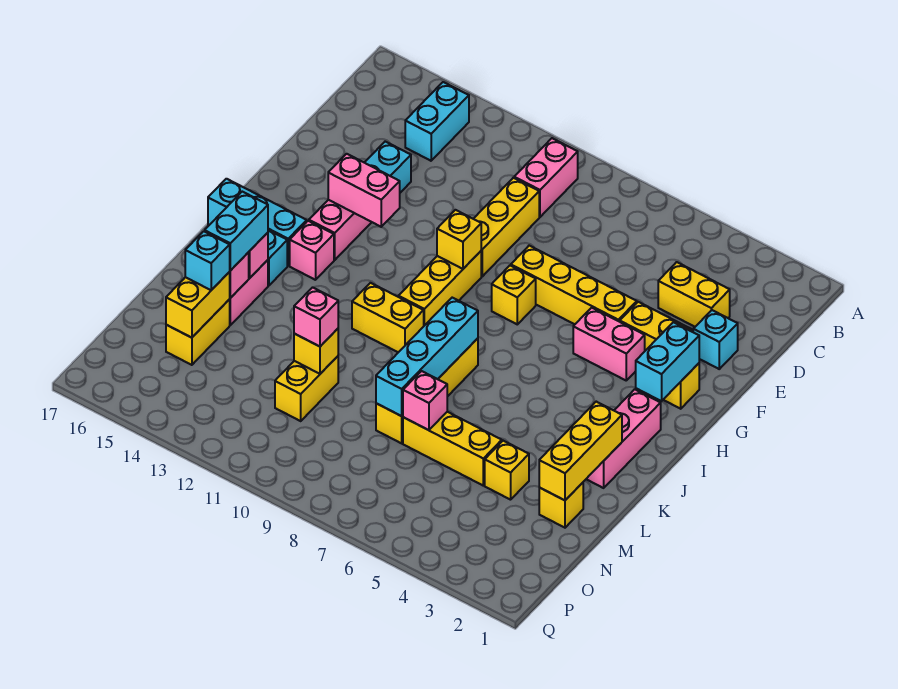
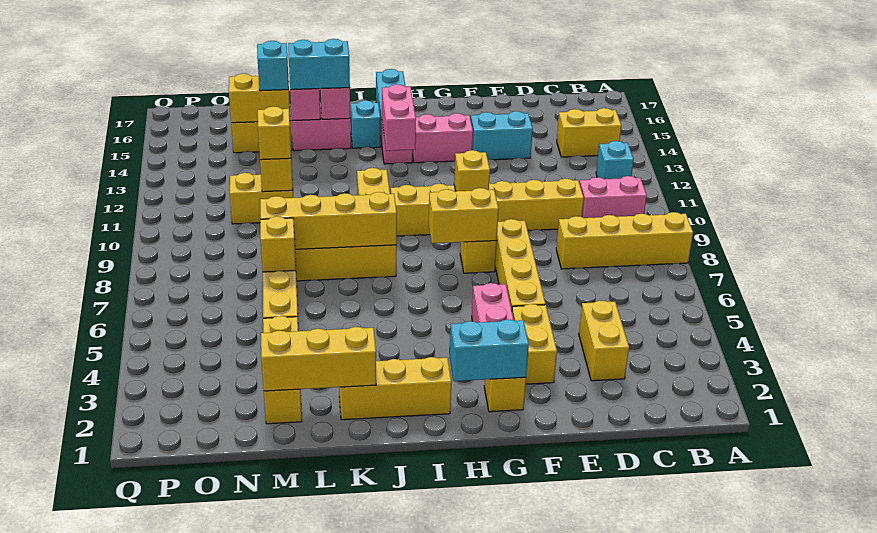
none -> yellow brick A8:D8 level 1
cyan brick B14:C14 level 1 -> yellow brick B14:C14 level 1
cyan brick E2 level 1 -> cyan brick B12 level 1
none -> yellow brick G8:H8 level 2
pink brick G13:G14 level 2 -> pink brick I13:I14 level 2
pink brick I2:K2 level 1 -> yellow brick I2:K2 level 1
cyan brick J8:M8 level 2 -> yellow brick J8:M8 level 2
pink brick M7 level 2 -> yellow brick M7 level 2
pink brick M11 level 3 -> yellow brick M11 level 3

